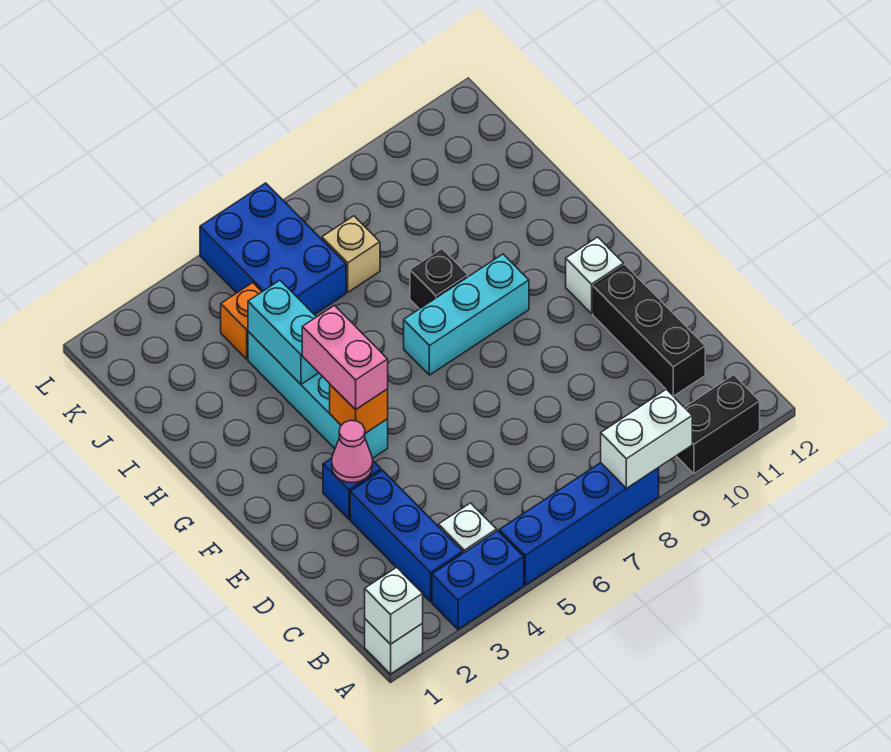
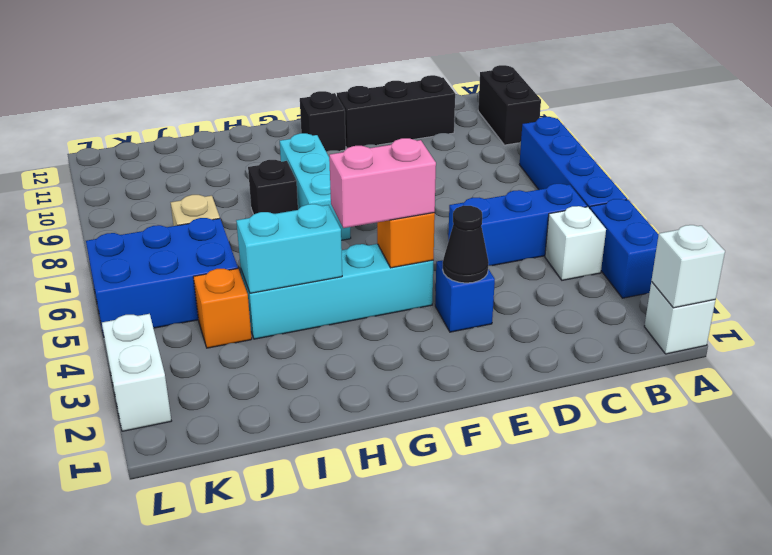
white brick A8:A9 level 2 -> white brick L2:L3 level 1
blue brick B3:D3 level 1 -> blue brick B5:D5 level 1
pink cone E3 level 2 -> black cone E3 level 2
white brick F11 level 1 -> black brick F11 level 1

